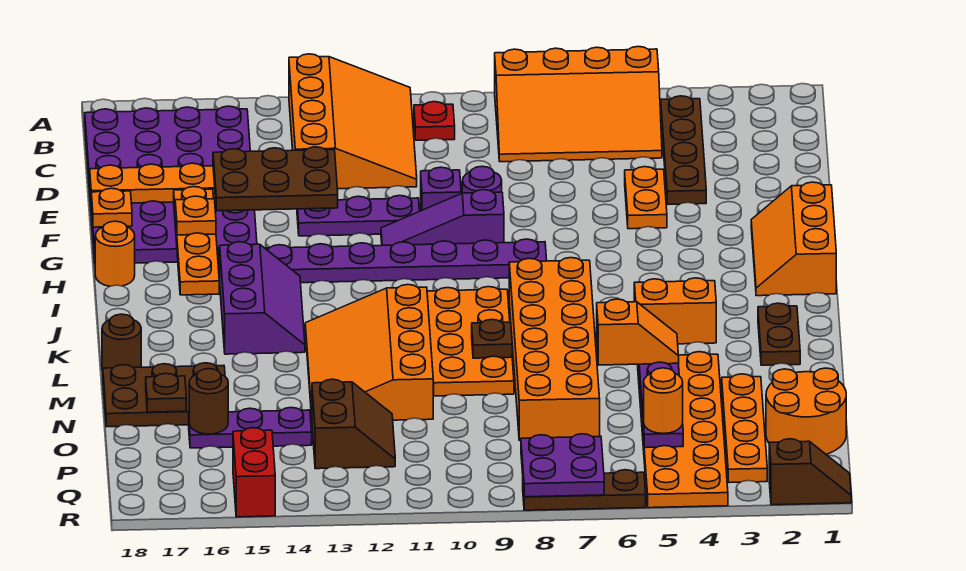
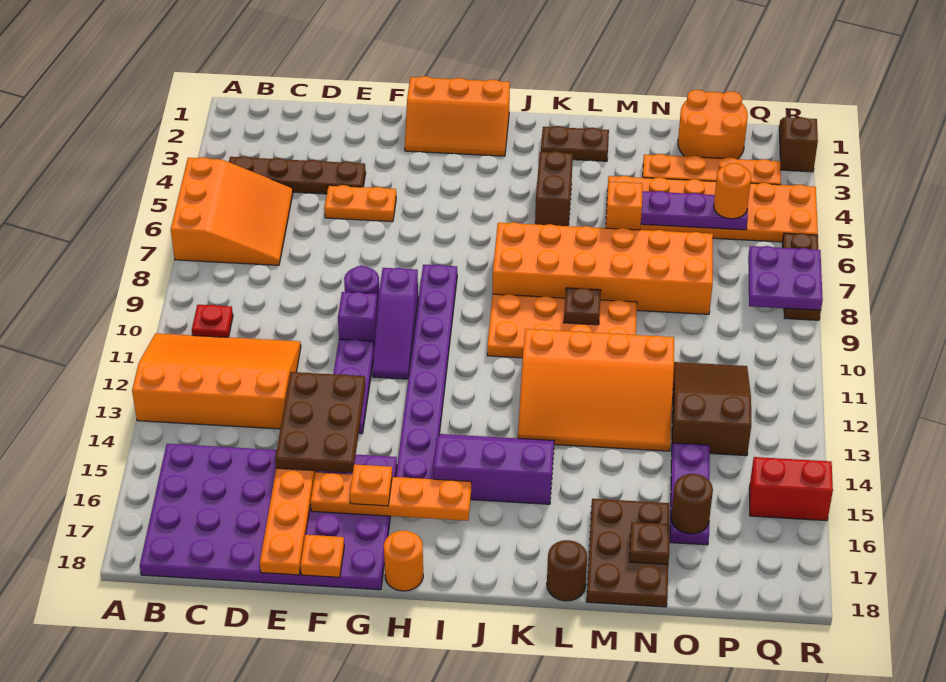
orange slope A5:C8 level 1 top A -> orange slope A5:C7 level 1 top A
orange brick K4:K5 level 1 -> brown brick K4:K5 level 1
brown slope O12:P13 level 1 top 13 -> brown slope O11:P13 level 1 top 13

